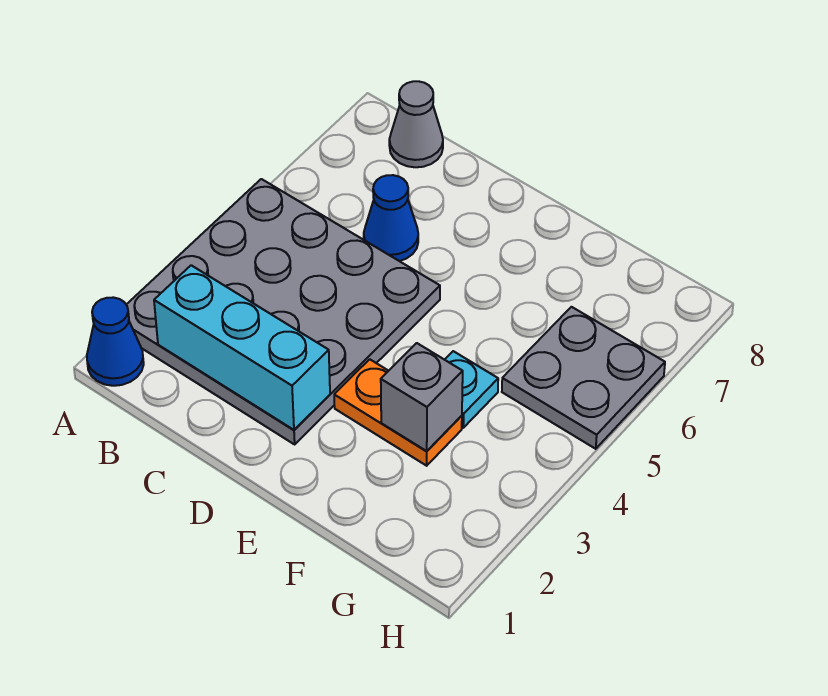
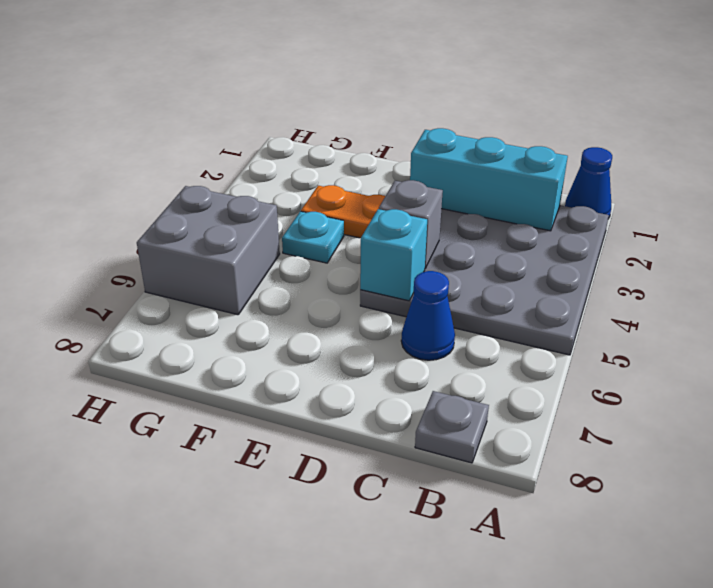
grey cone B8 level 1 -> grey plate B8 level 1
none -> cyan brick D5 level 2
grey brick F3 level 2 -> grey brick D4 level 2
grey plate G5:H6 level 1 -> grey brick G5:H6 level 1

